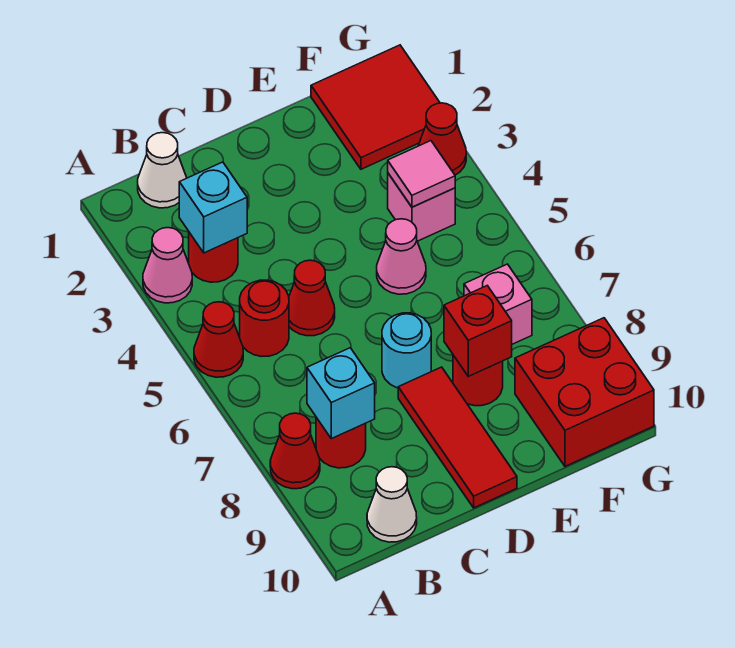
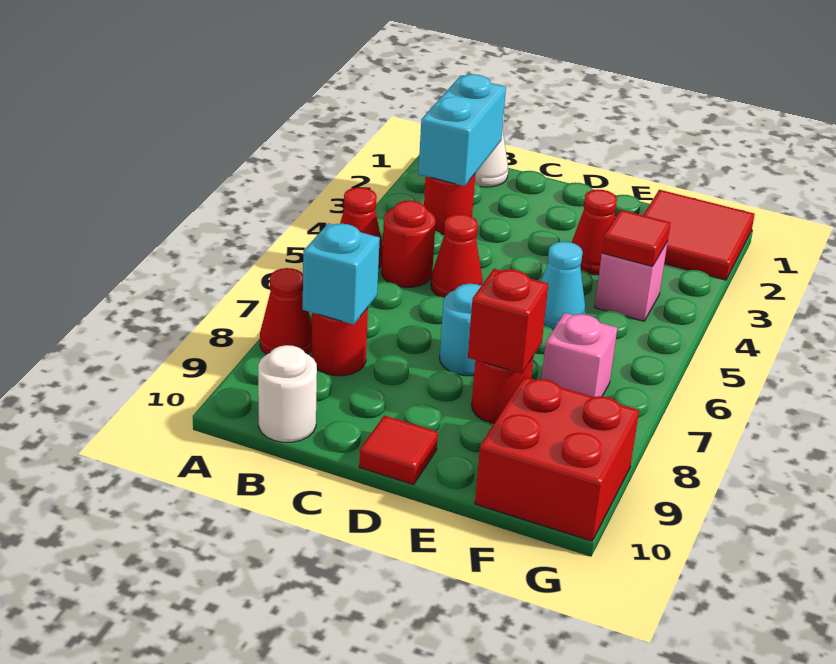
pink cone A3 level 1 -> none
cyan brick B3 level 2 -> cyan brick B2:B3 level 2
white cone B10 level 1 -> white round brick B10 level 1
red tile D8:D10 level 1 -> red tile D10 level 1
pink cone E5 level 1 -> cyan cone E5 level 1
pink tile F4 level 2 -> red tile F4 level 2
red cone G3 level 1 -> red cone E3 level 1

